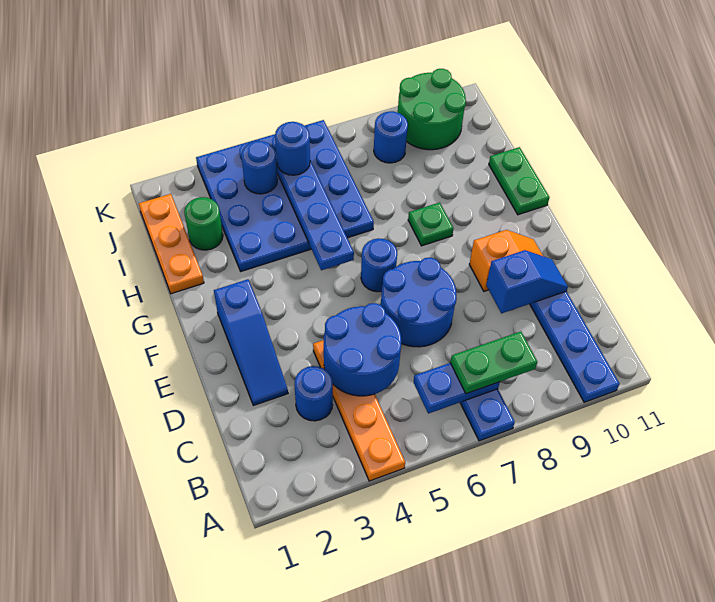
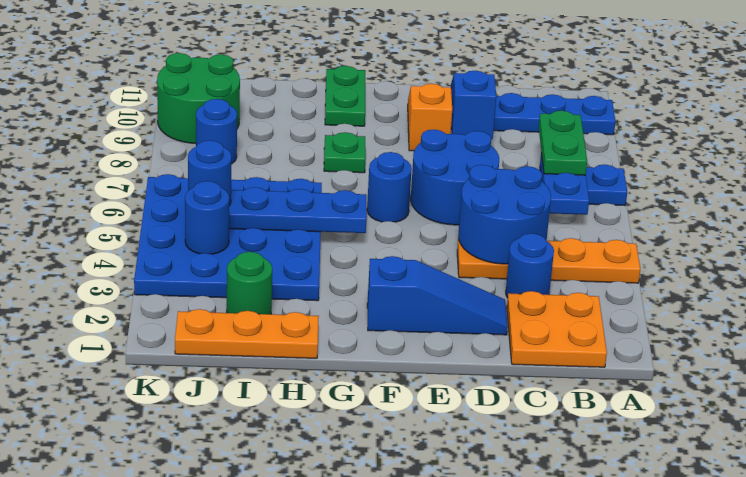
none -> orange plate B1:C2 level 1
green plate G11:H11 level 1 -> green plate G10:G11 level 1

